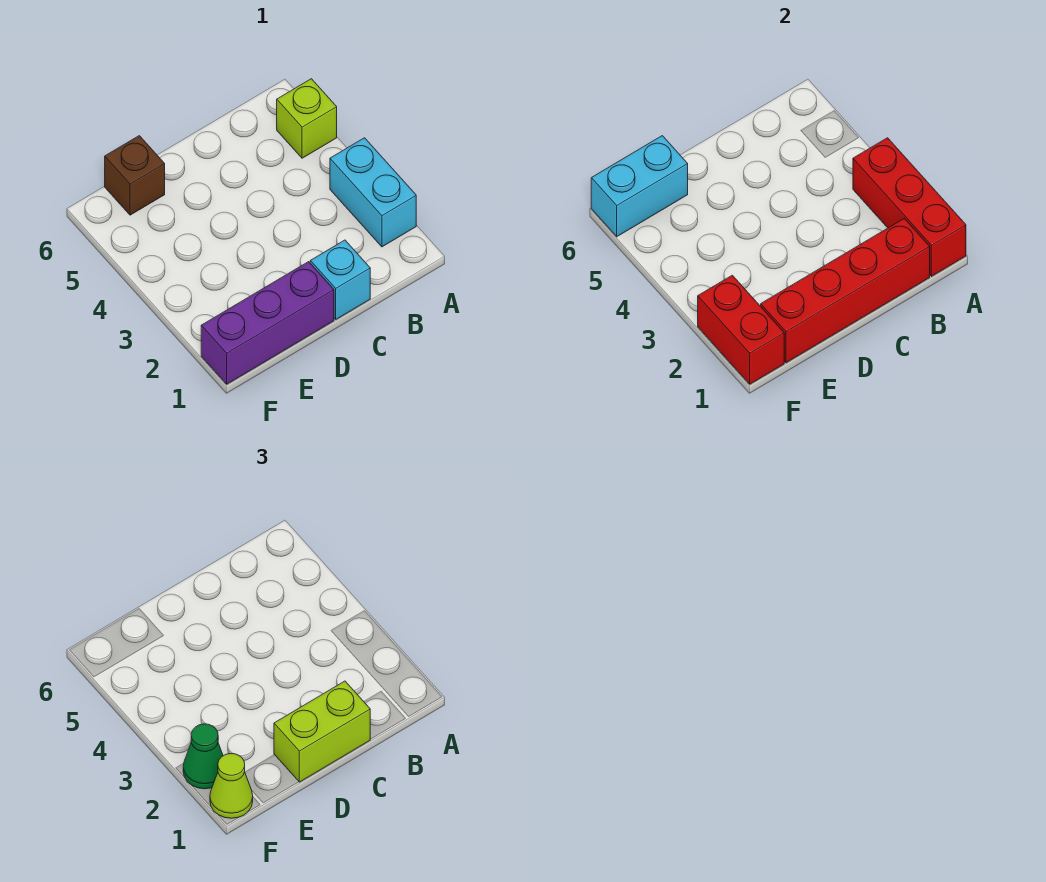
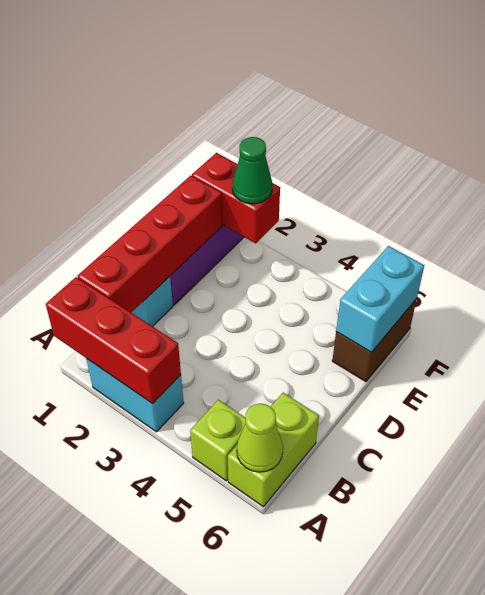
lime brick C1:D1 level 3 -> lime brick A6:B6 level 1
brown brick E6 level 1 -> brown brick E6:F6 level 1
lime cone F1 level 3 -> lime cone A6 level 2

